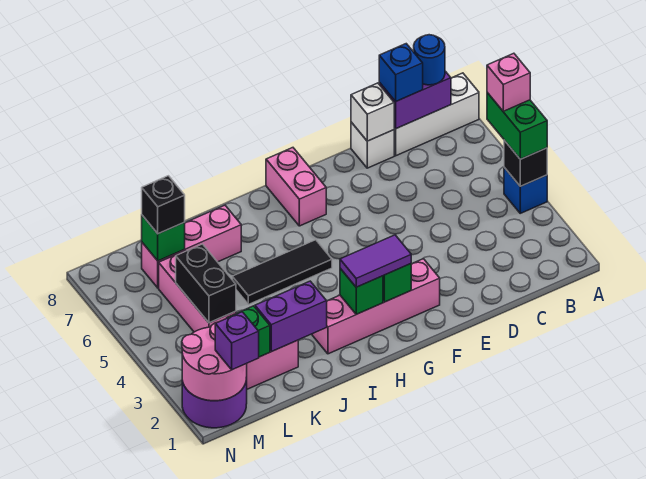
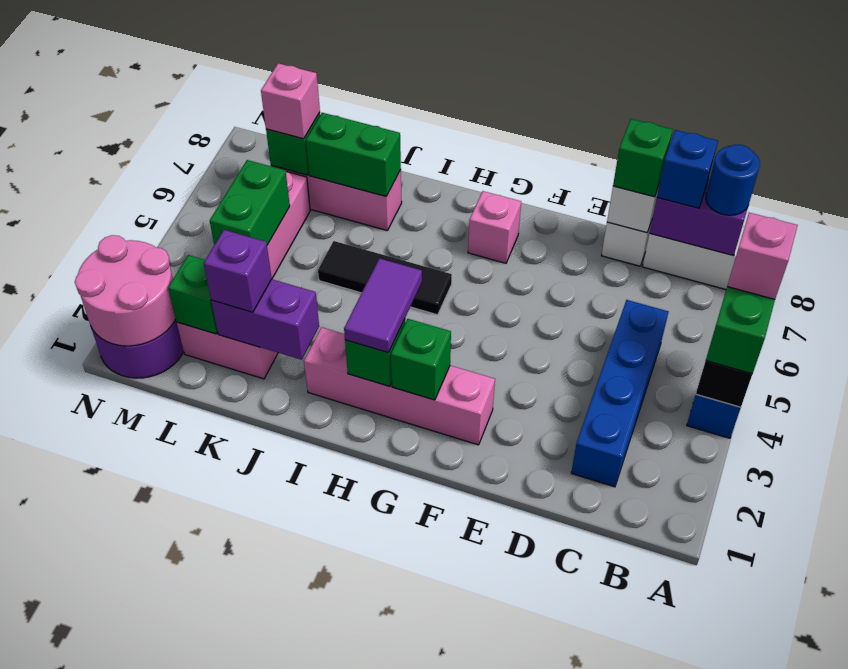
none -> blue brick C2:C5 level 1
none -> green brick D8 level 3
purple tile G2:H2 level 3 -> purple tile H2:H3 level 3
pink brick G7:G8 level 1 -> pink brick G7 level 1
none -> green brick J7:K7 level 2
black brick L4:L5 level 2 -> green brick L4:L5 level 2
black brick L7 level 3 -> pink brick L7 level 3
purple brick M1 level 3 -> purple brick K2 level 3

